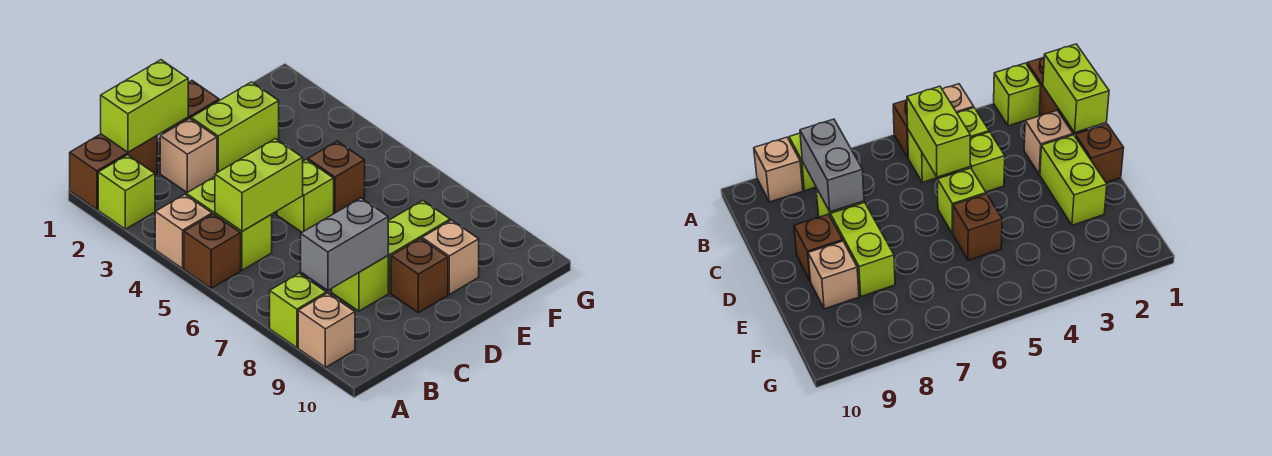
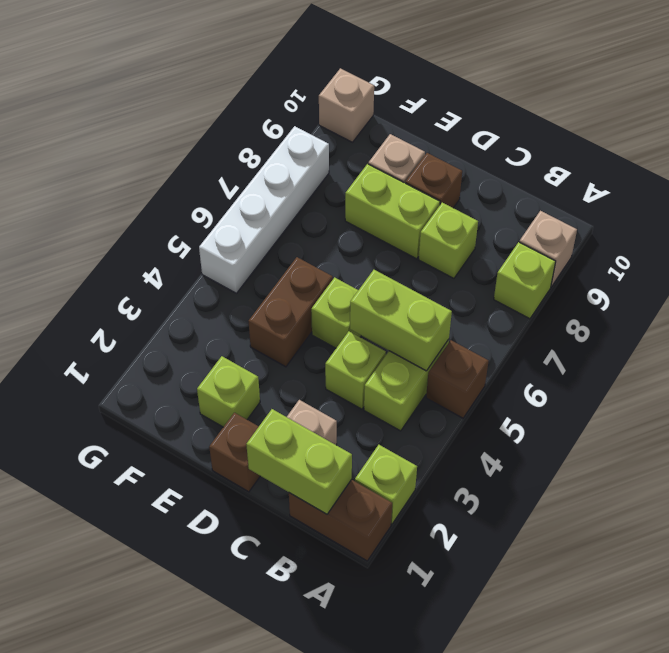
tan brick A4 level 1 -> tan brick G10 level 1
grey brick B8:C8 level 2 -> none
lime brick D2:E2 level 1 -> lime brick E2 level 1
brown brick E5 level 1 -> brown brick E4:E5 level 1
none -> white brick G5:G8 level 1

